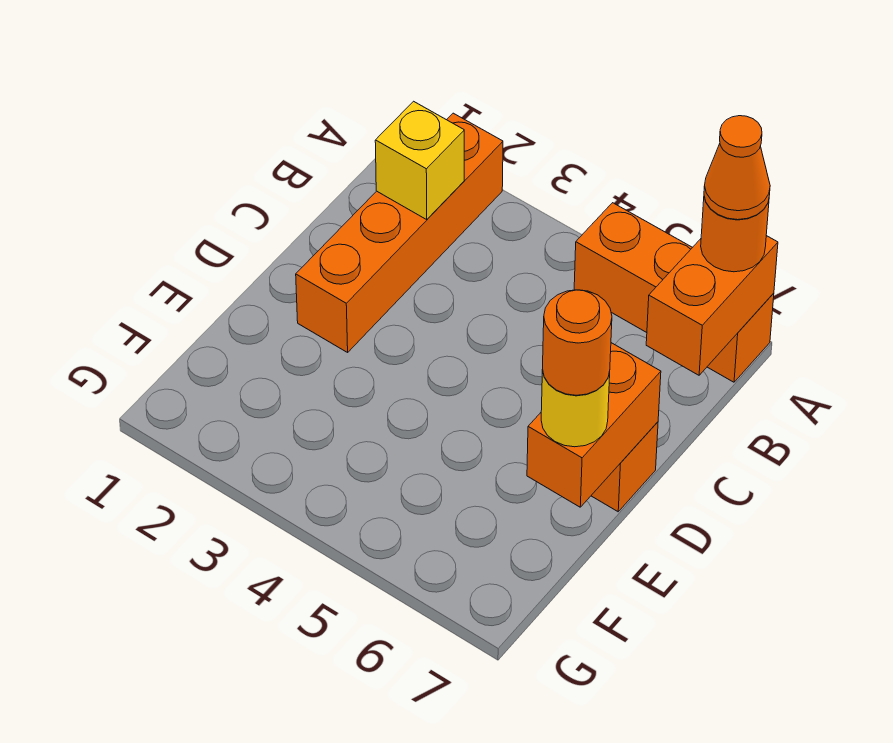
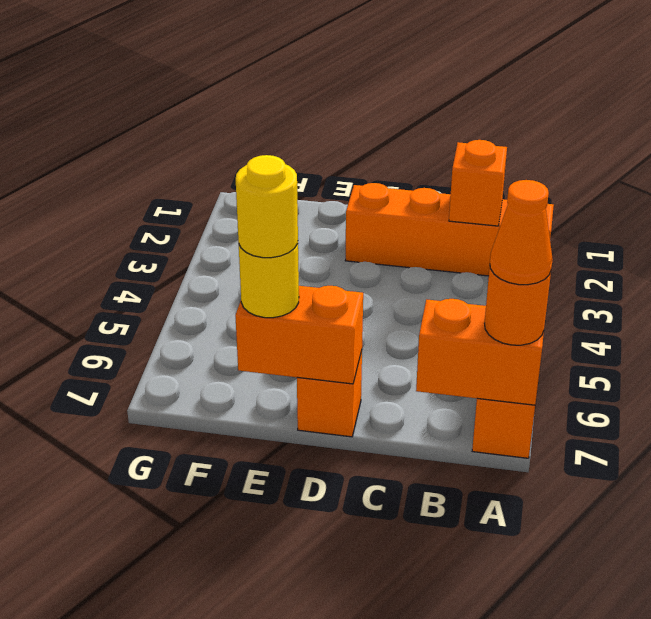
yellow brick B2 level 2 -> orange brick B2 level 2
orange round brick E7 level 4 -> yellow round brick E7 level 4

